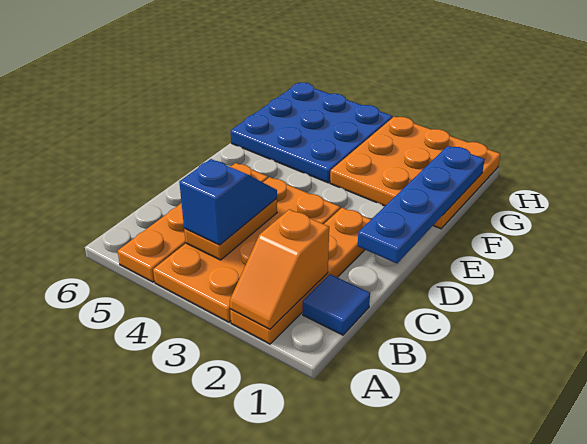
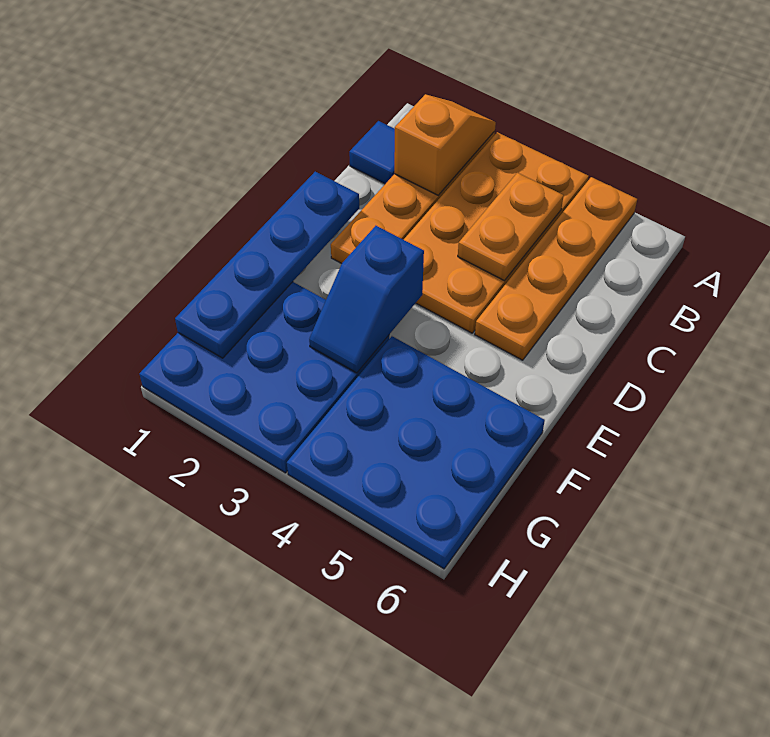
blue slope B4:C4 level 3 top B -> blue slope E3:F3 level 2 top E
orange plate F1:H3 level 1 -> blue plate F1:H3 level 1

